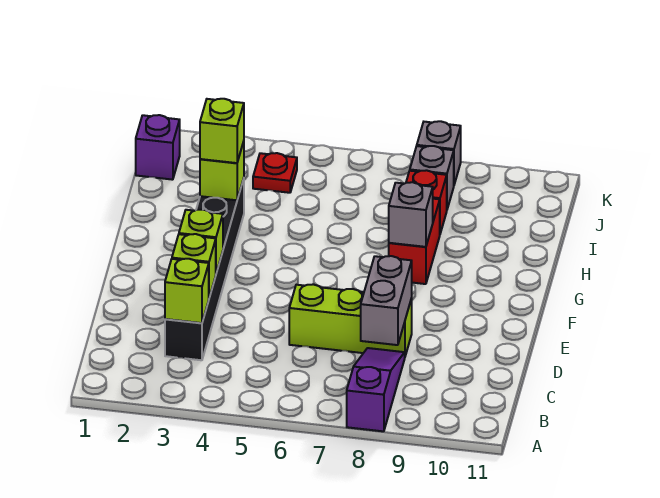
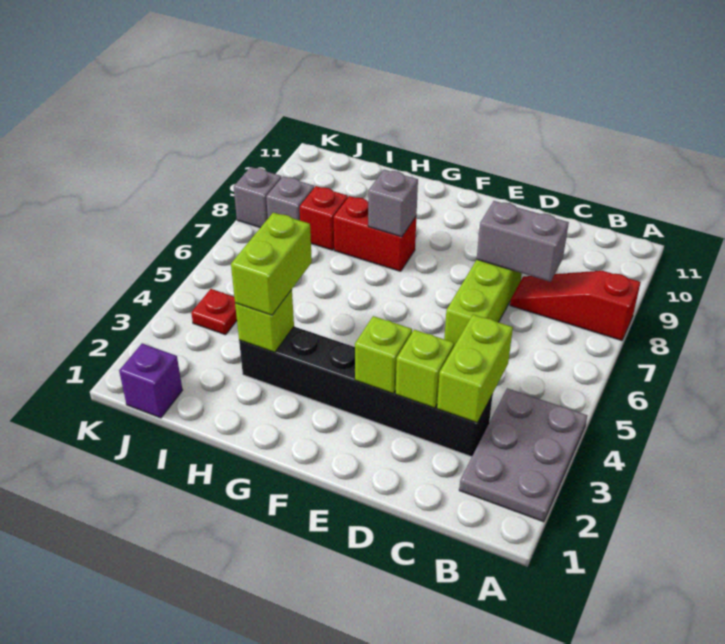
none -> grey plate A2:B4 level 1
purple slope A8:C8 level 1 top A -> red slope A8:C8 level 1 top A
lime brick C3 level 2 -> lime brick C3:C4 level 2
lime brick H3 level 3 -> lime brick H3:H4 level 3

